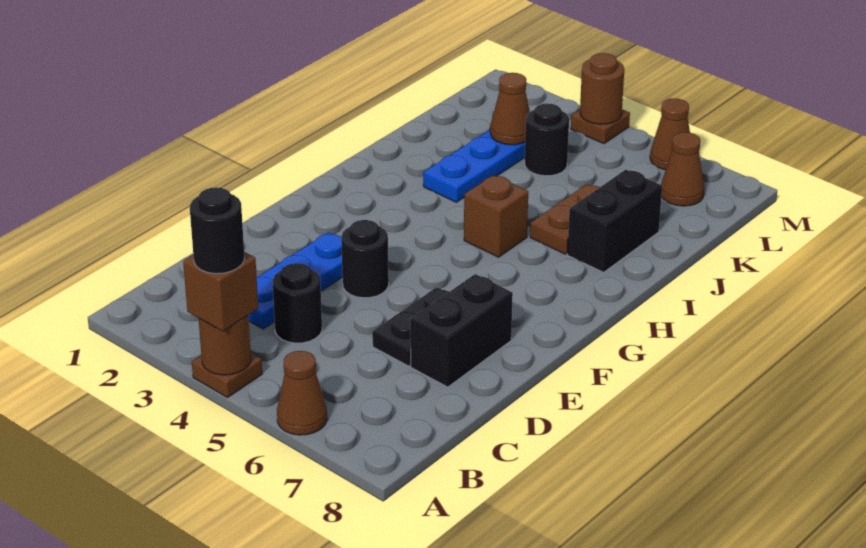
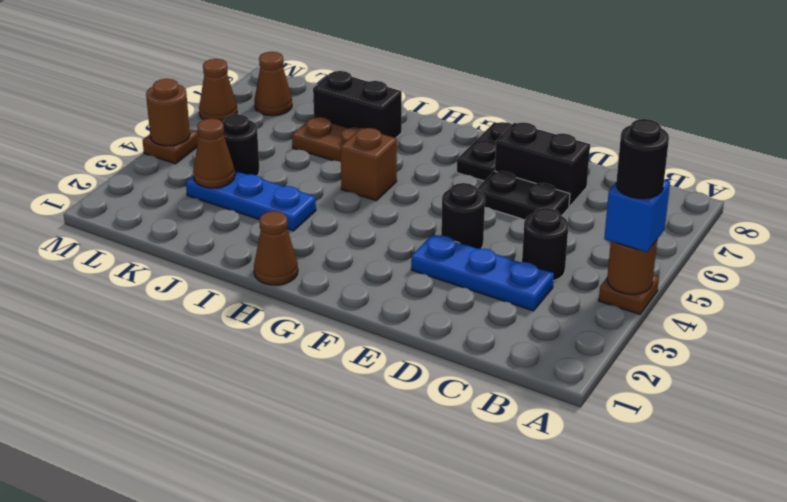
brown brick A4 level 3 -> blue brick A4 level 3
brown cone A6 level 1 -> brown cone H1 level 1
none -> black plate F7:F8 level 1

